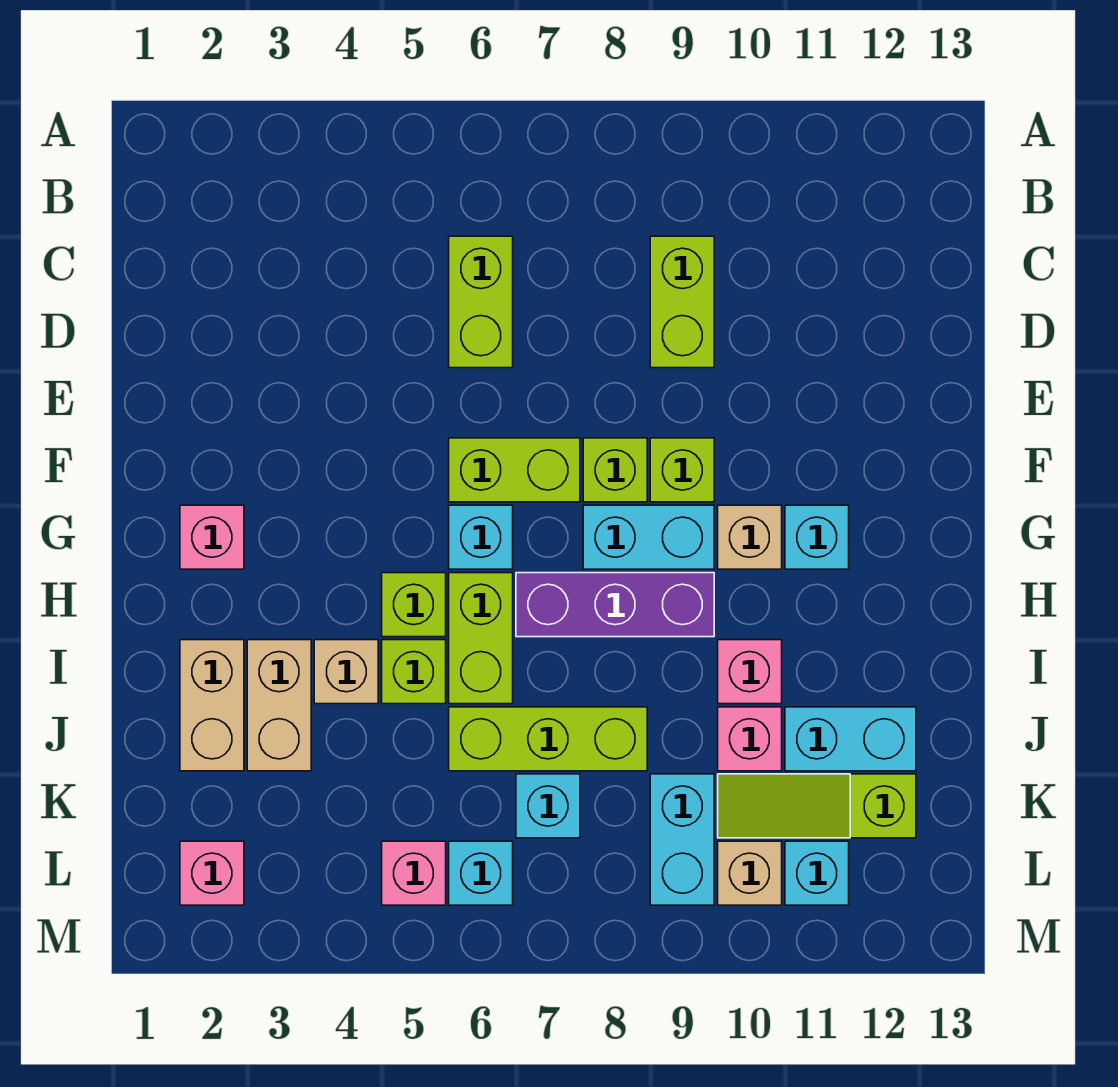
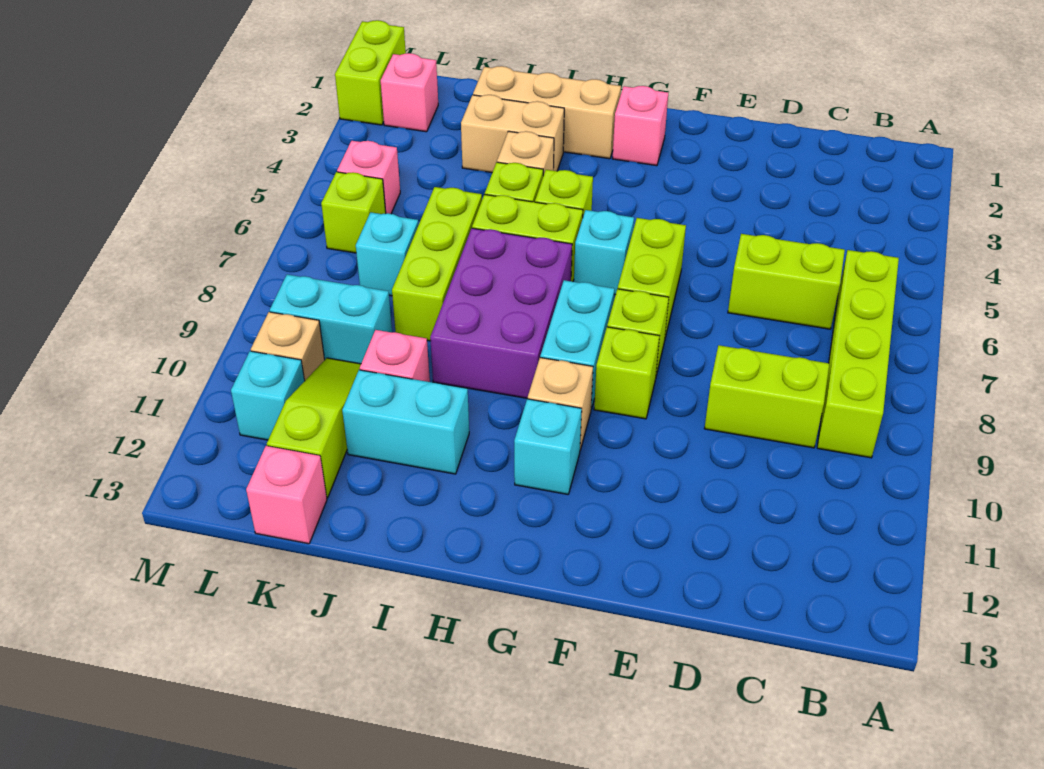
none -> lime brick B6:B9 level 1
purple brick H7:H9 level 1 -> purple brick H7:I9 level 1
tan brick I2:J2 level 1 -> tan brick H2:J2 level 1
pink brick I10 level 1 -> pink brick K13 level 1
cyan brick J11:J12 level 1 -> cyan brick I11:J11 level 1
cyan brick L6 level 1 -> lime brick L6 level 1
none -> lime brick M1:M2 level 1

